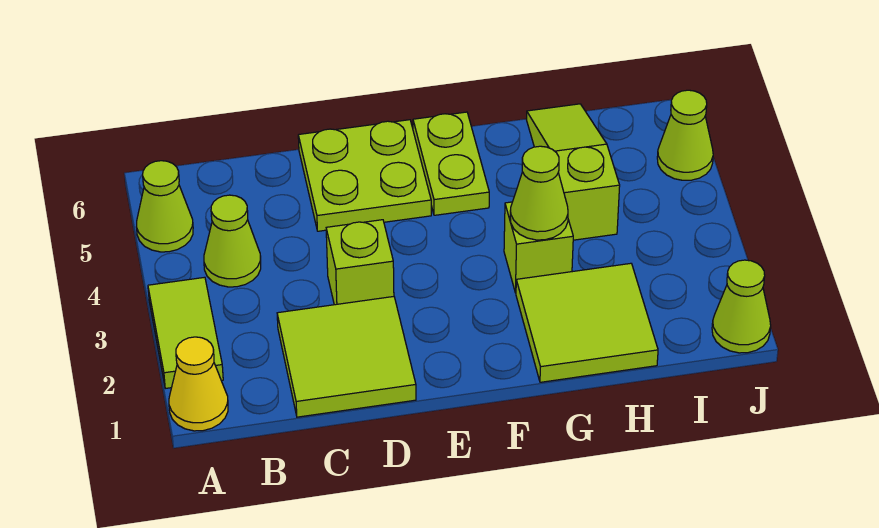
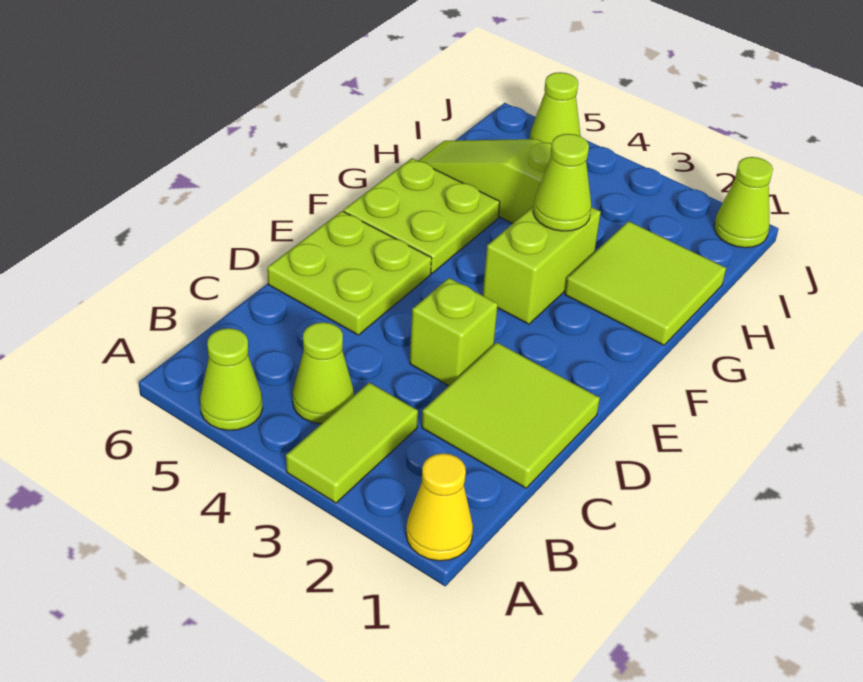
lime tile A2:A3 level 1 -> lime tile A3:B3 level 1
lime plate F5:F6 level 1 -> lime plate F5:G6 level 1
lime brick G3 level 1 -> lime brick F3:G3 level 1

